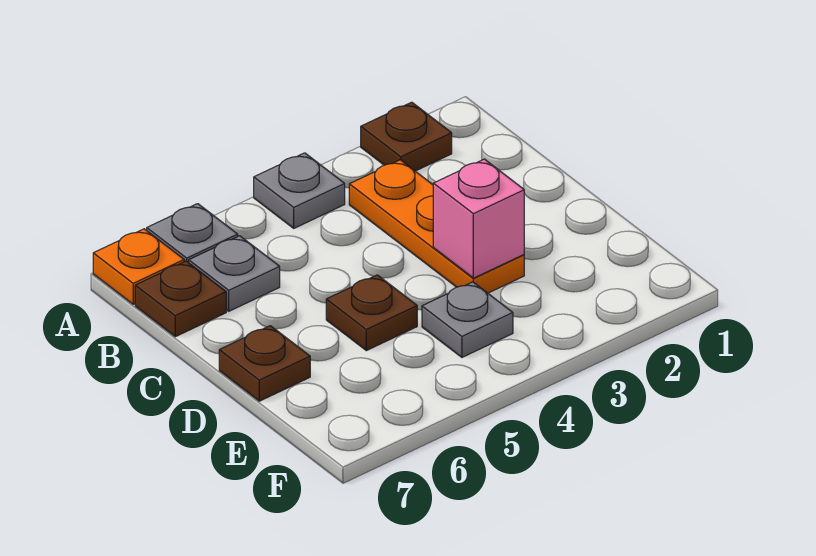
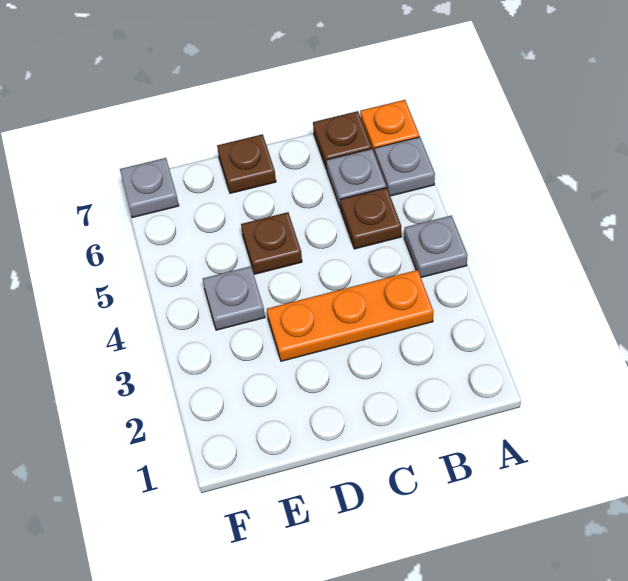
brown plate A2 level 1 -> brown plate B5 level 1
pink brick D3 level 2 -> none
none -> grey plate F7 level 1

